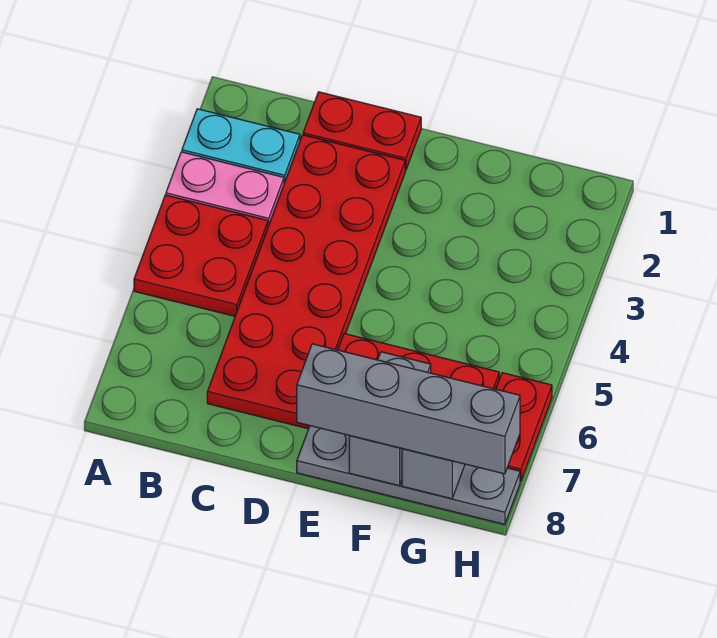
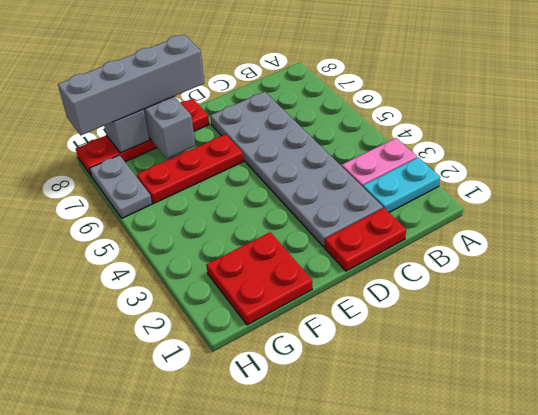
red plate A4:B5 level 1 -> red plate F1:G2 level 1
red plate C2:D7 level 1 -> grey plate C2:D7 level 1
grey plate E8:H8 level 1 -> red plate E8:H8 level 1
red plate H6:H7 level 1 -> grey plate H6:H7 level 1

